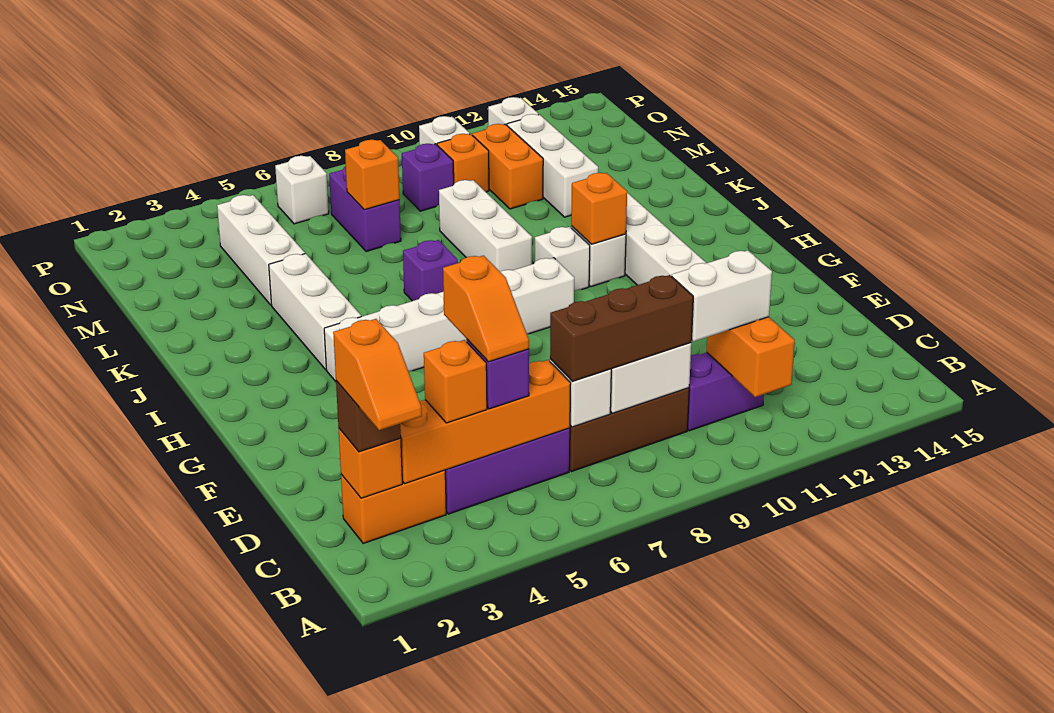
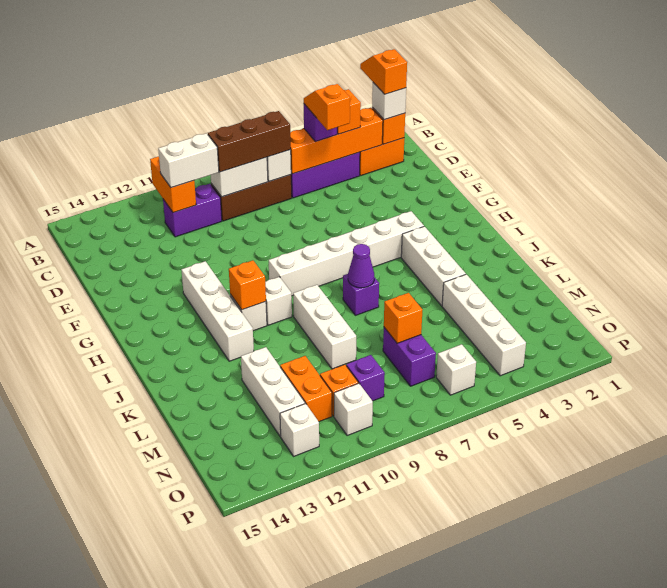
brown brick C2 level 3 -> white brick C2 level 3
none -> purple cone J7 level 2
white brick L4:N4 level 1 -> white brick L4:O4 level 1

